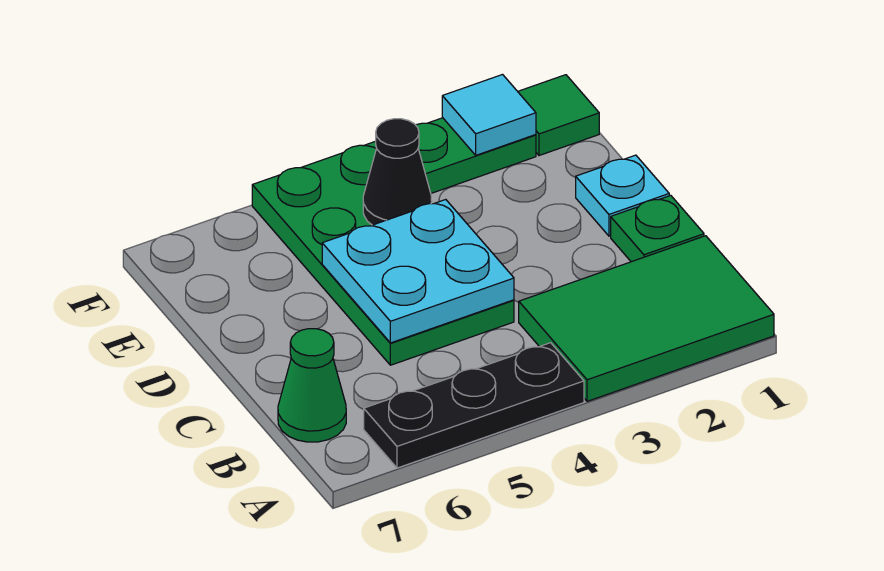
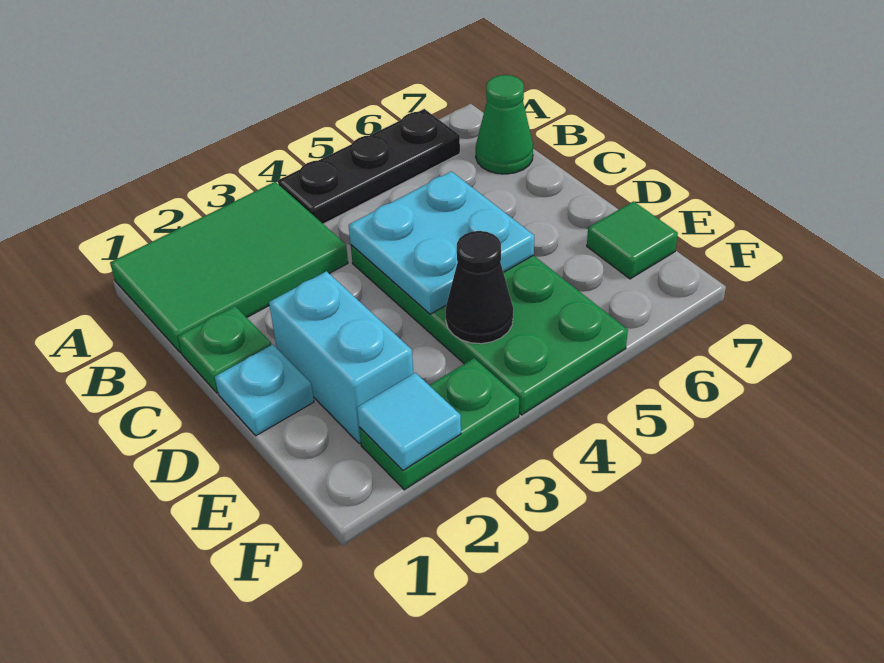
none -> cyan brick D2:E2 level 1
green tile F1 level 1 -> green tile E7 level 1

